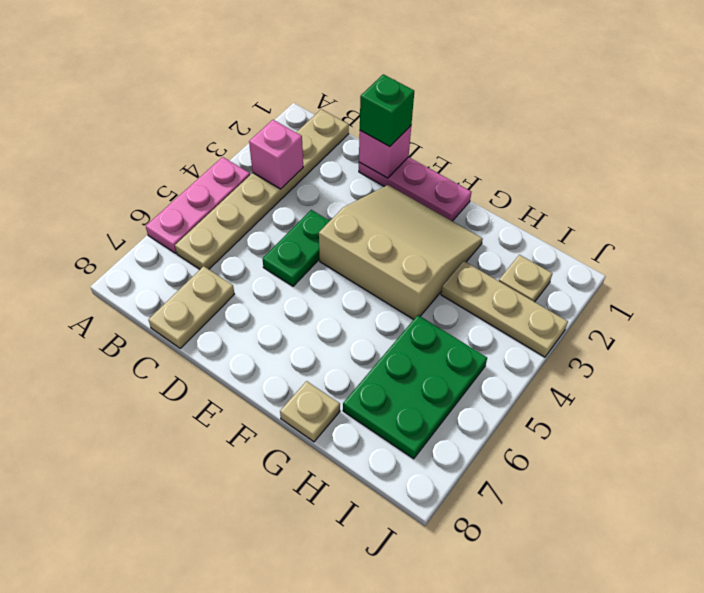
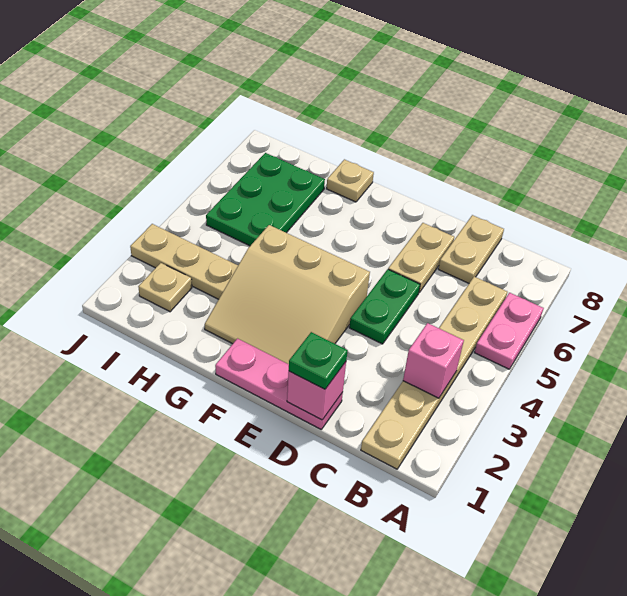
pink plate A4:A6 level 1 -> pink plate A5:A6 level 1
green brick D1 level 3 -> green plate D1 level 3
none -> tan plate D6:D7 level 1

